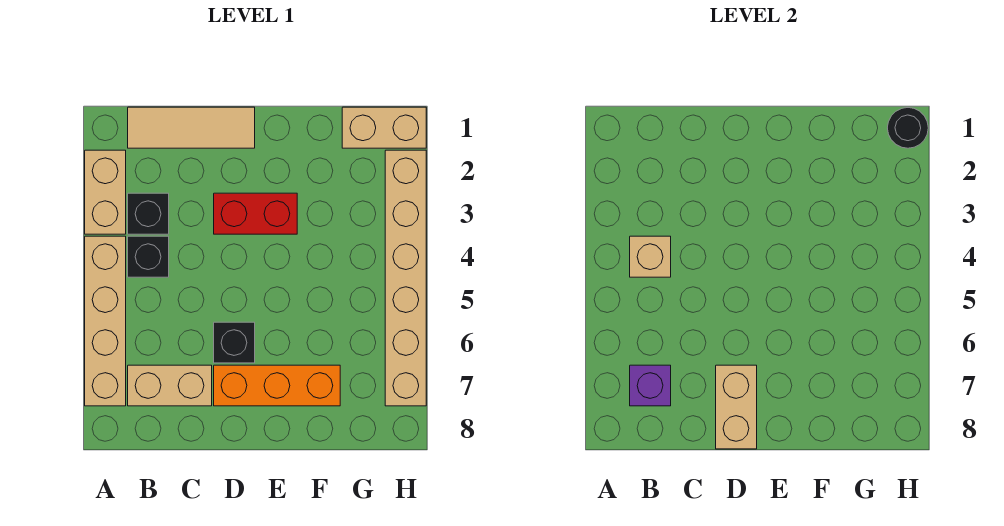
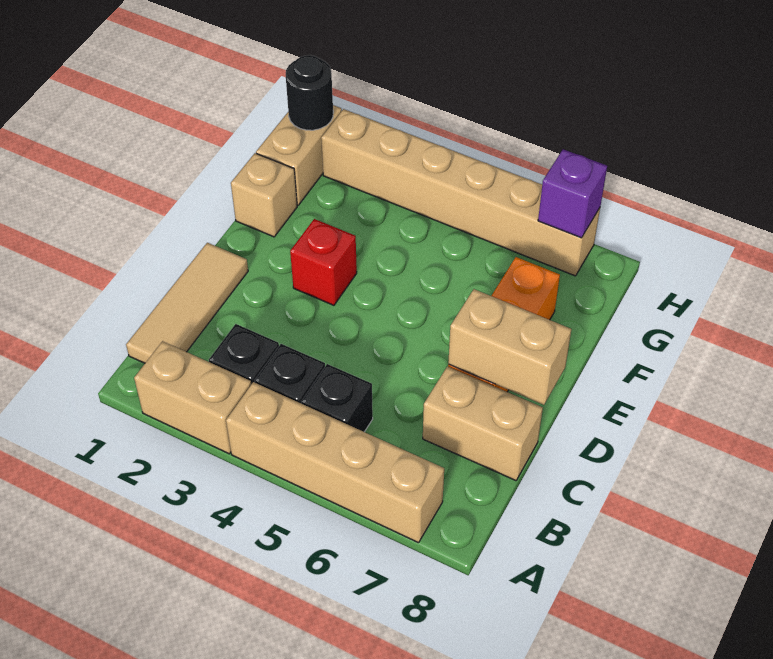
tan brick B4 level 2 -> tan brick F1 level 1
tan brick B7:C7 level 1 -> tan brick C7:C8 level 1
purple brick B7 level 2 -> purple brick H7 level 2
red brick D3:E3 level 1 -> red brick E3 level 1
black brick D6 level 1 -> black brick B5 level 1

